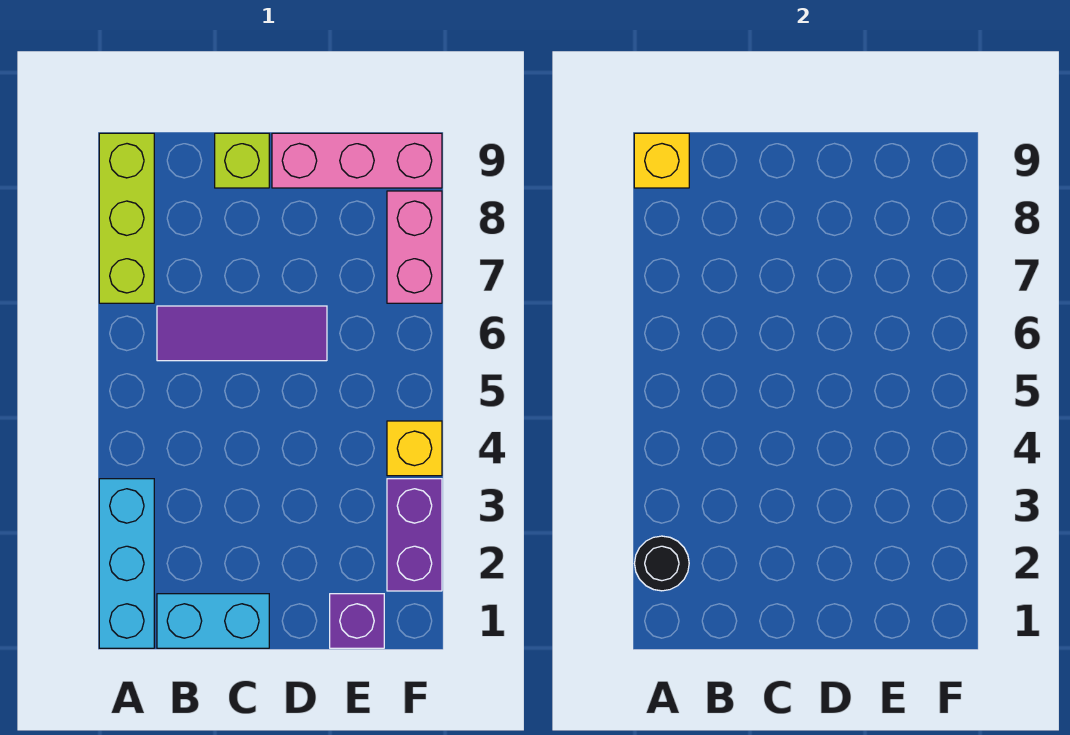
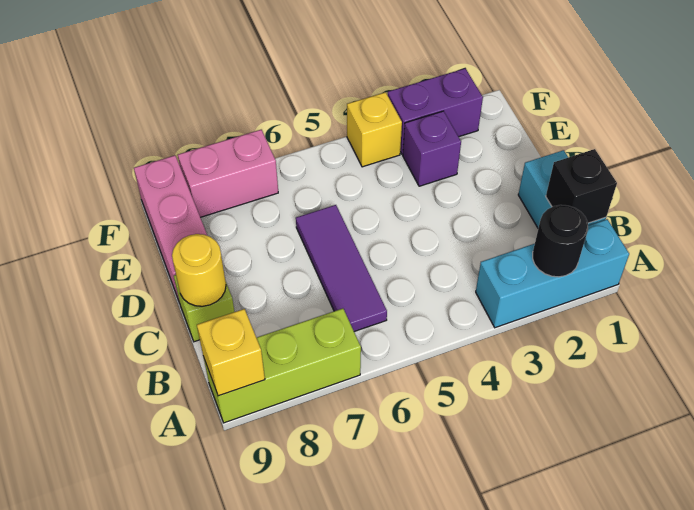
none -> black brick B1 level 2
none -> yellow round brick C9 level 2
purple brick E1 level 1 -> purple brick E3 level 1

